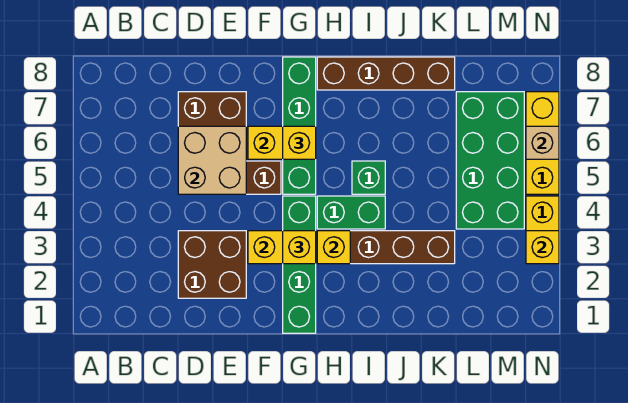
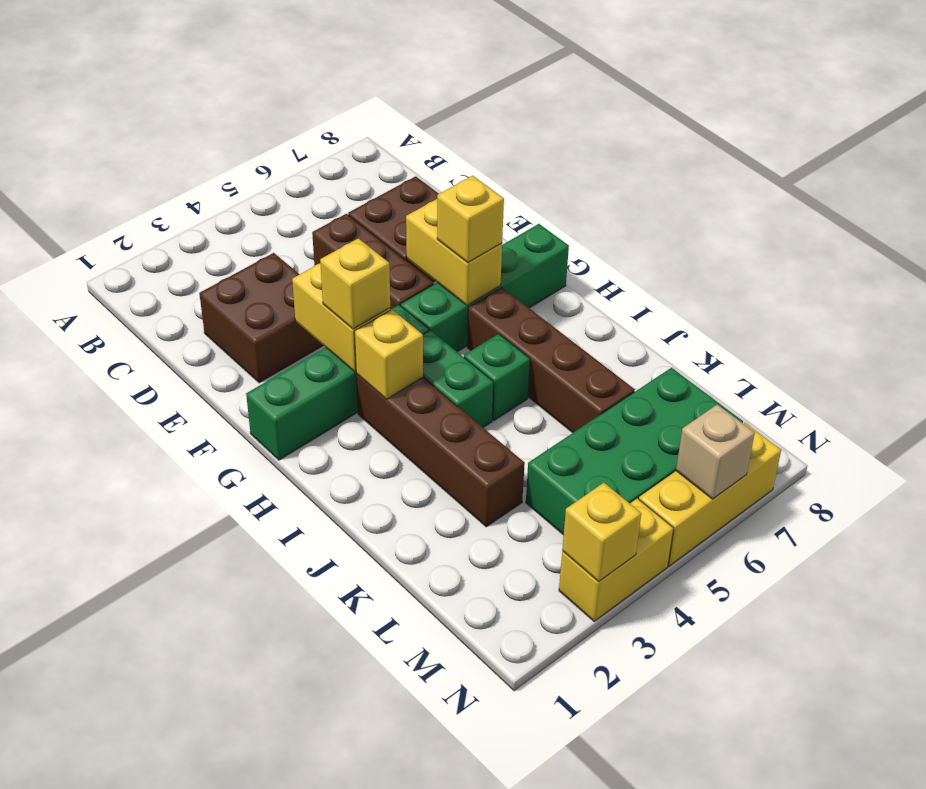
tan brick D5:E6 level 2 -> none
brown brick H8:K8 level 1 -> brown brick H6:K6 level 1

